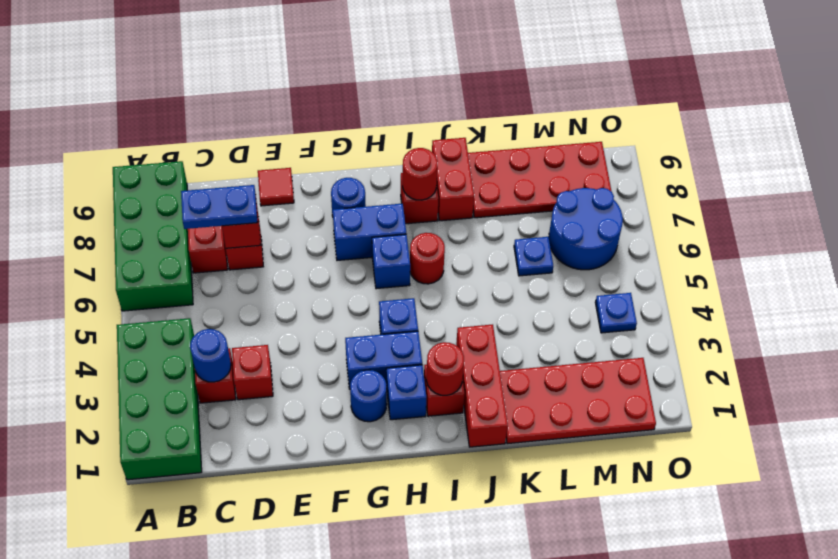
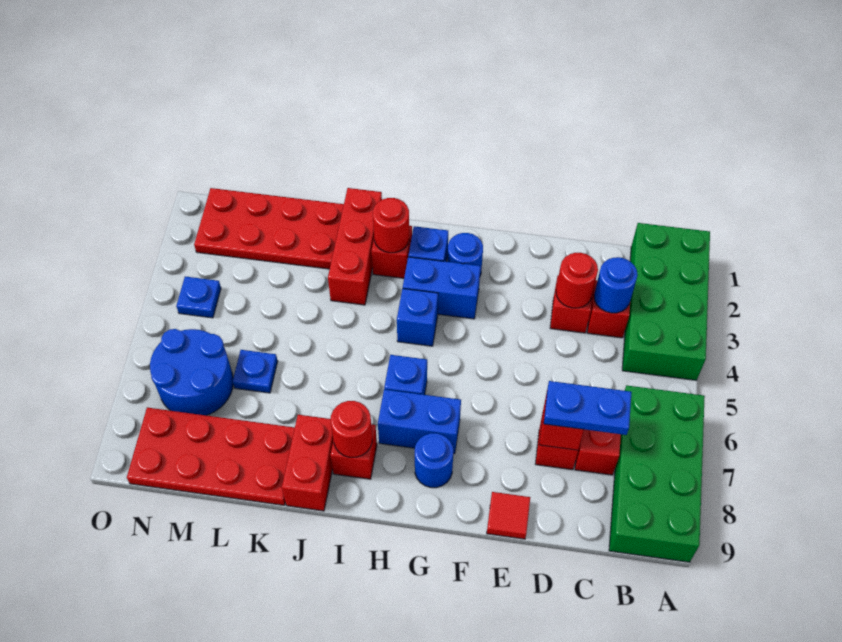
red round brick I6 level 1 -> red round brick D3 level 2

